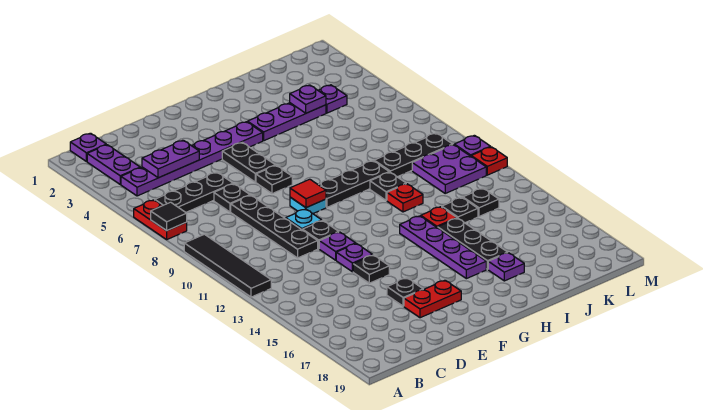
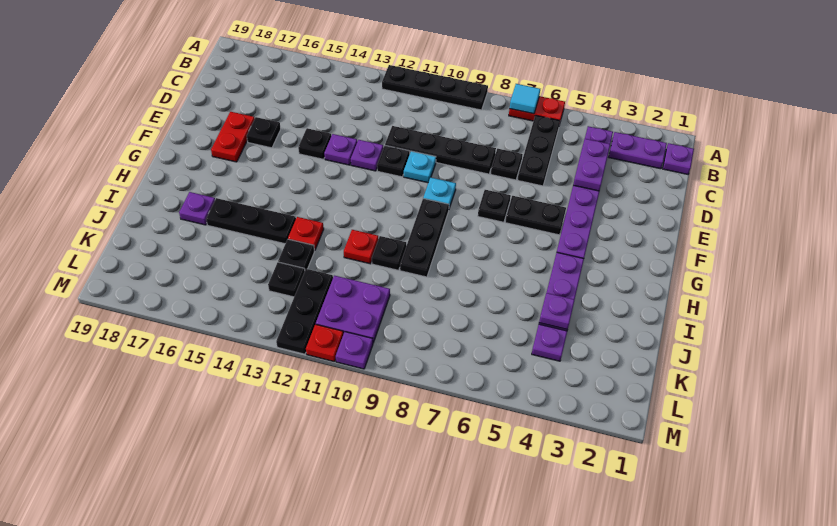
black tile A7 level 2 -> cyan tile A7 level 2
black tile A9:A12 level 1 -> black plate A9:A12 level 1
red tile F9 level 2 -> none
purple plate H13:H16 level 1 -> none
black plate J9:L9 level 1 -> black plate K12:M12 level 1

